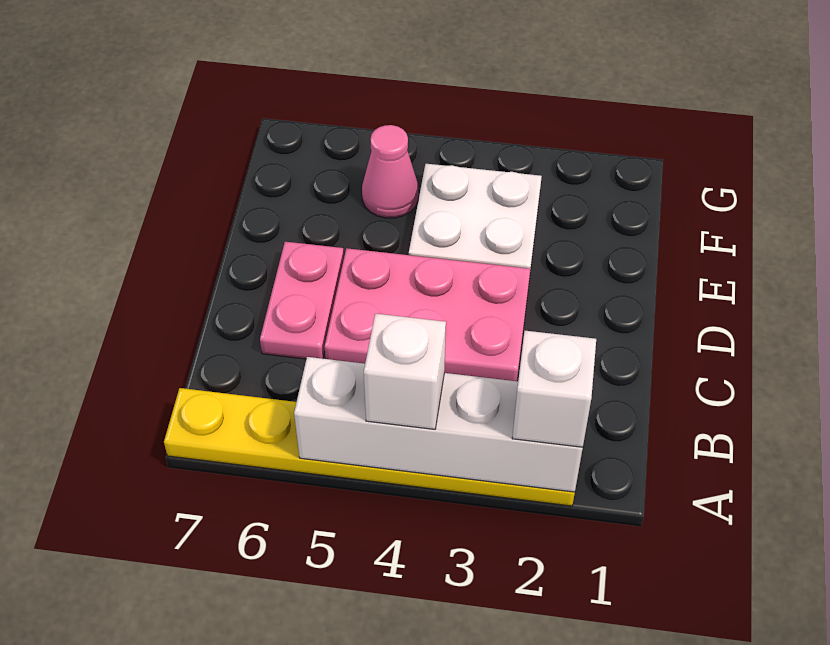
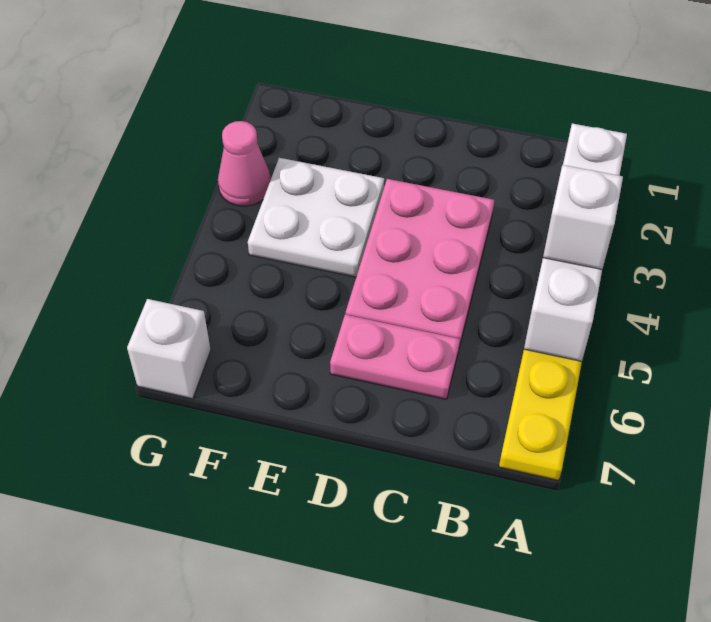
white brick A2 level 3 -> white brick G7 level 1
pink cone F5 level 1 -> pink cone G3 level 1

